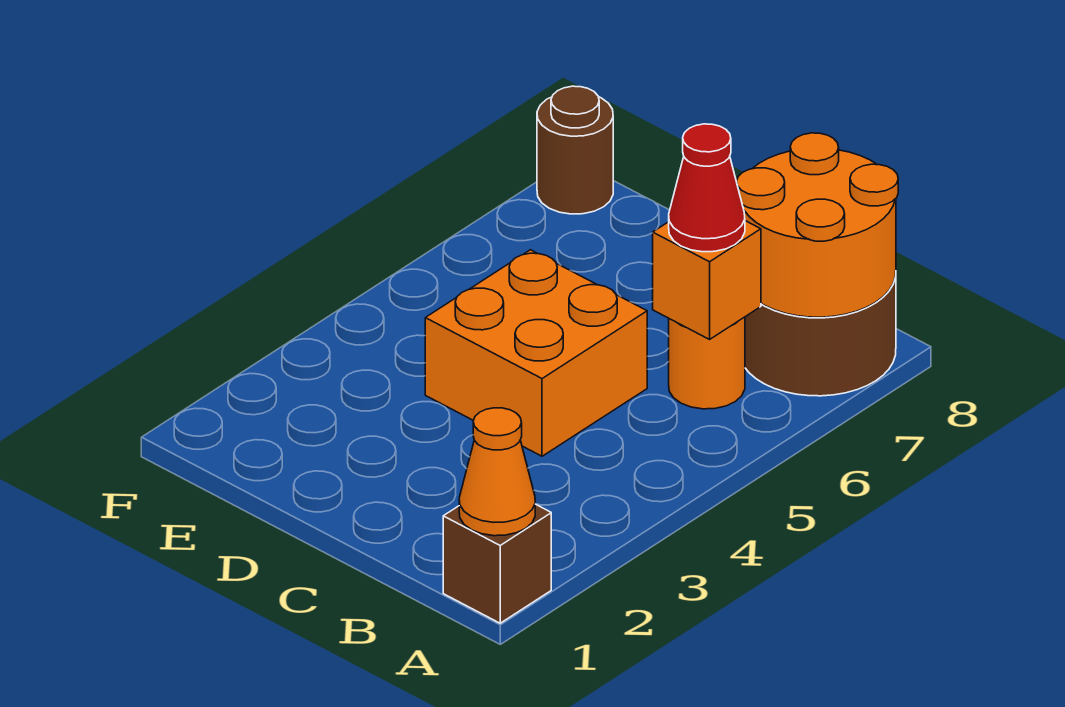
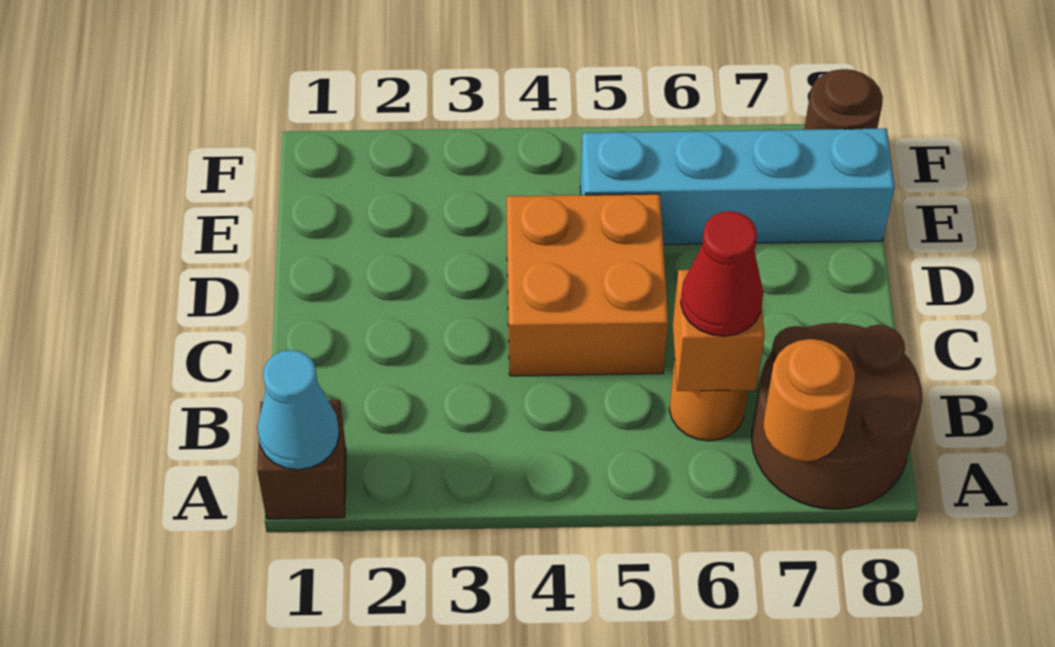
orange cone A1 level 2 -> cyan cone A1 level 2
orange round brick A7:B8 level 2 -> orange round brick A7 level 2
none -> cyan brick E5:E8 level 1

